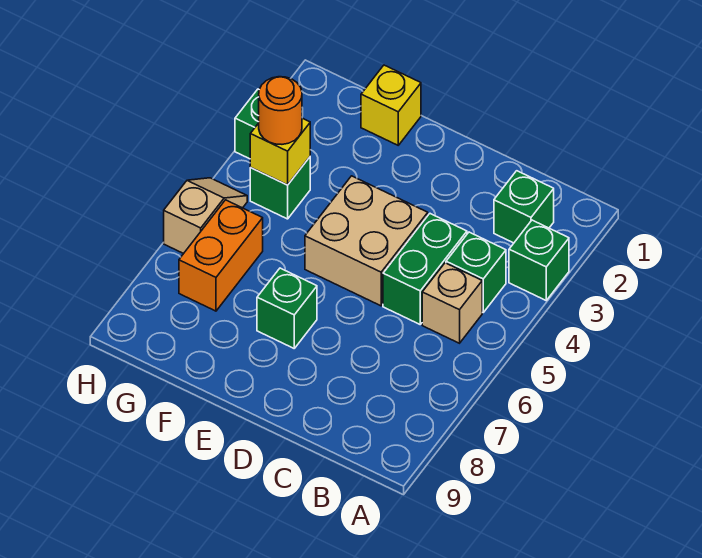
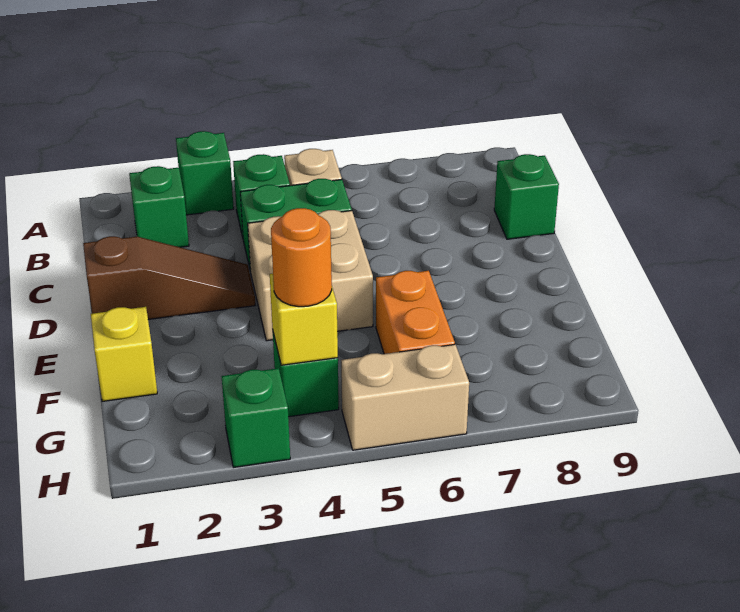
none -> brown slope D1:D3 level 1 top 1
green brick E7 level 1 -> green brick C9 level 1
orange brick G6:G7 level 1 -> orange brick F6:G6 level 1
tan slope H5:H6 level 1 top 6 -> tan brick H5:H6 level 1

